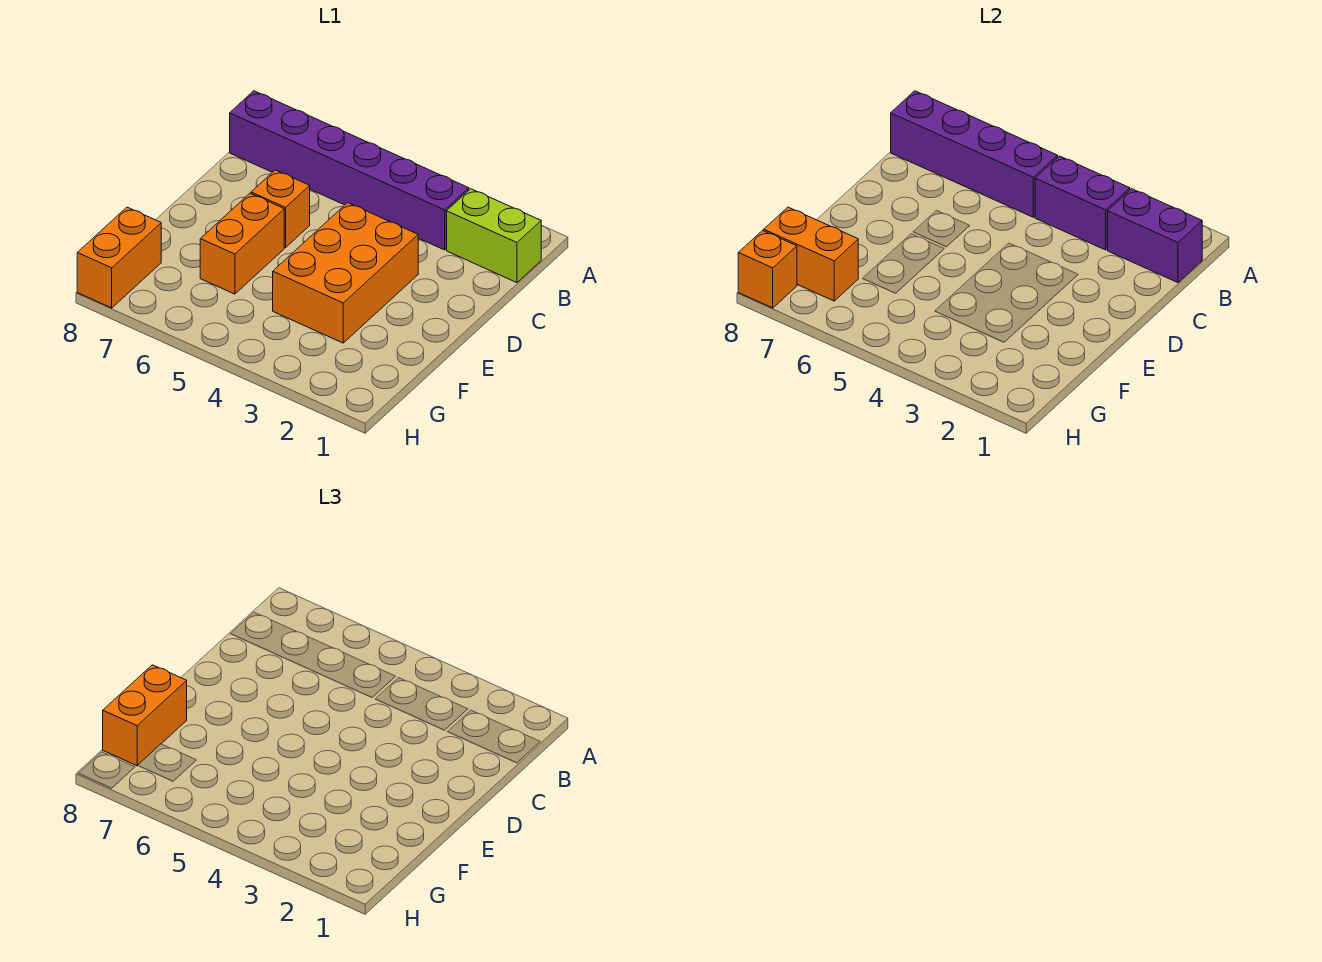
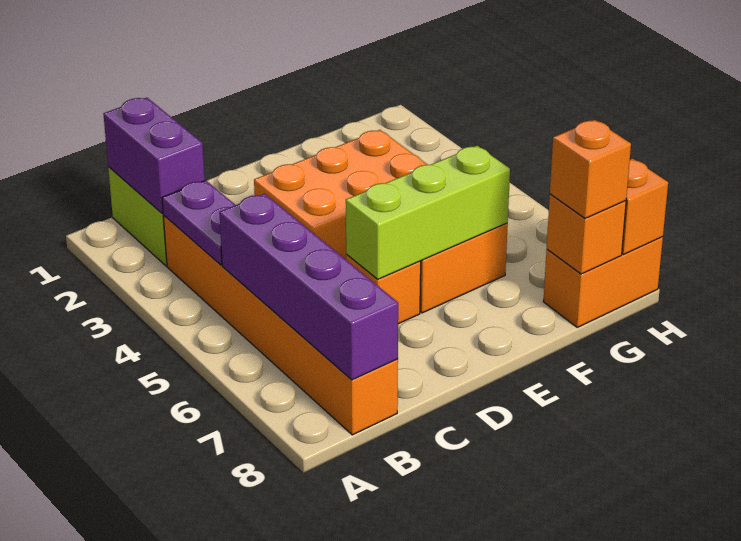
purple brick B3:B8 level 1 -> orange brick B3:B8 level 1
purple brick B3:B4 level 2 -> purple plate B3:B4 level 2
none -> lime brick D6:F6 level 2
orange brick F8:G8 level 3 -> orange brick G8 level 3
orange brick G7:G8 level 2 -> orange brick G8 level 2

